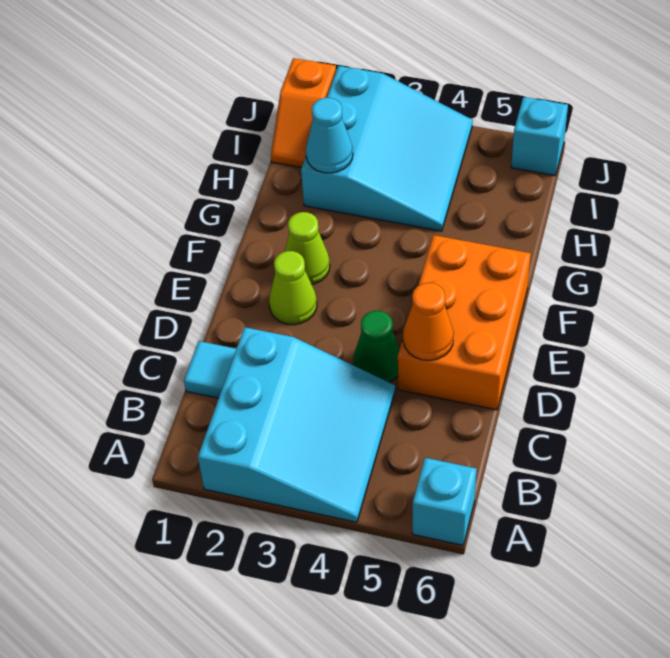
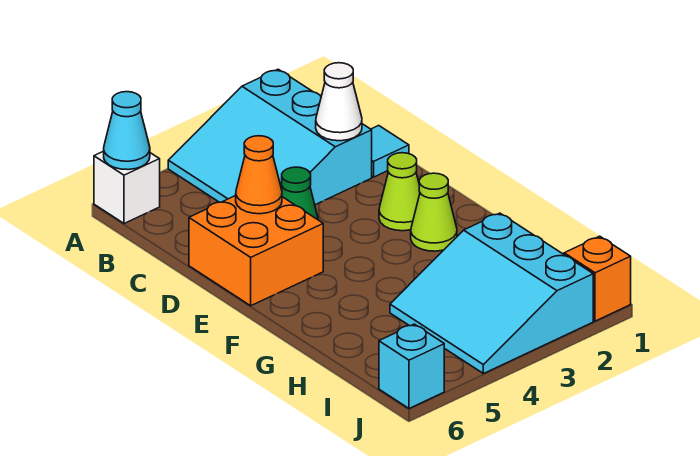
cyan brick A6 level 1 -> white brick A6 level 1
none -> white cone C2 level 2
orange brick D5:F6 level 1 -> orange brick D5:E6 level 1
cyan cone H2 level 2 -> cyan cone A6 level 2

